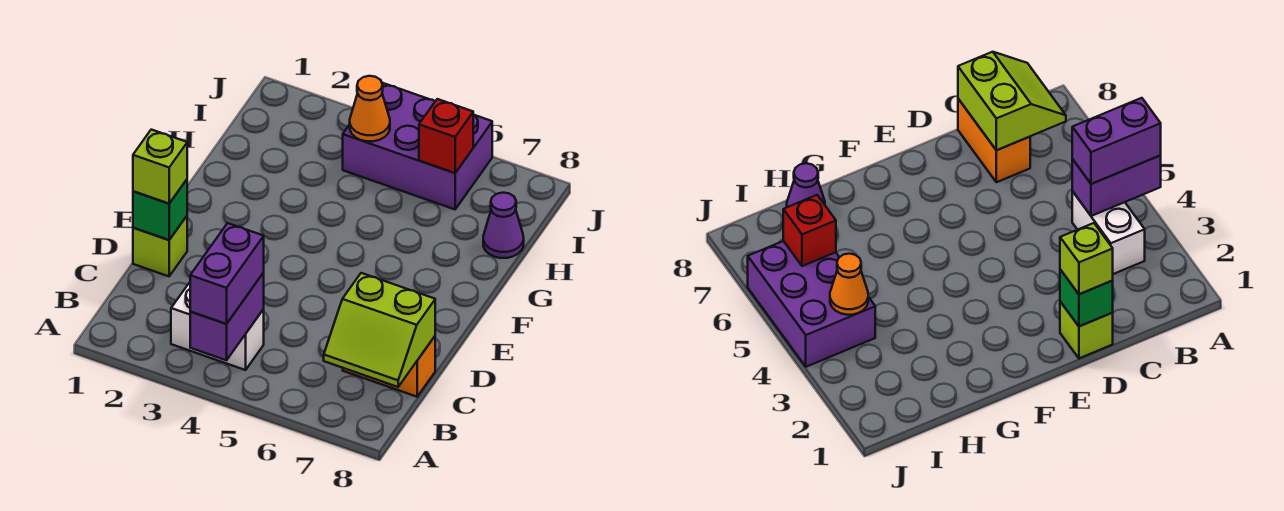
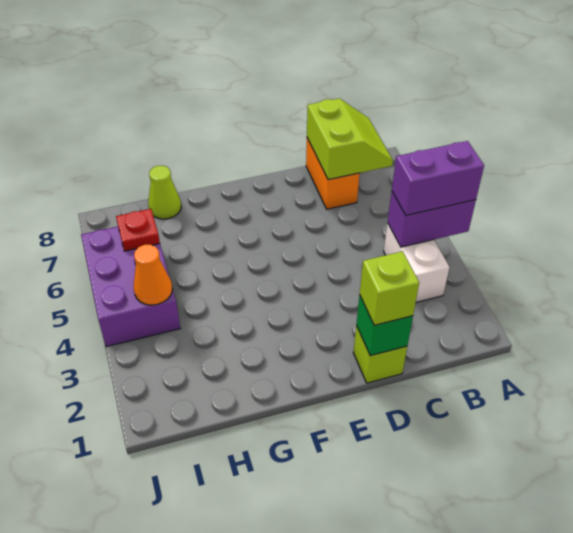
purple cone H8 level 1 -> lime cone H8 level 1
red brick I6 level 2 -> red plate I6 level 2

